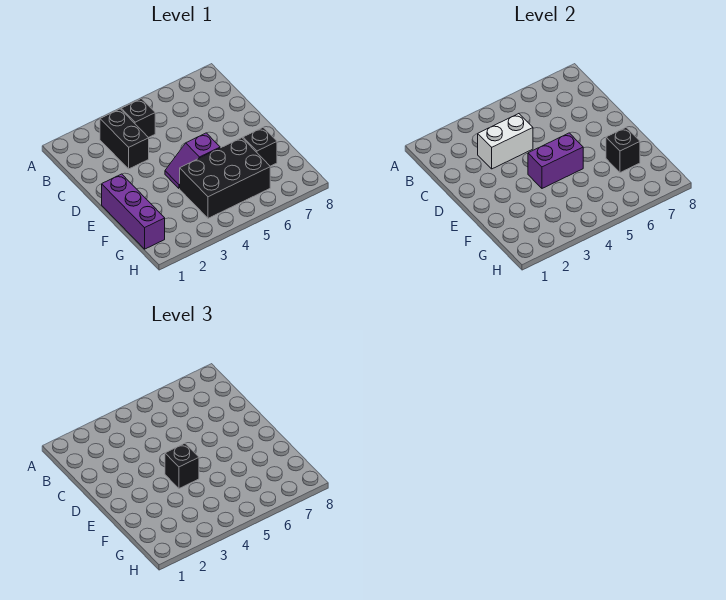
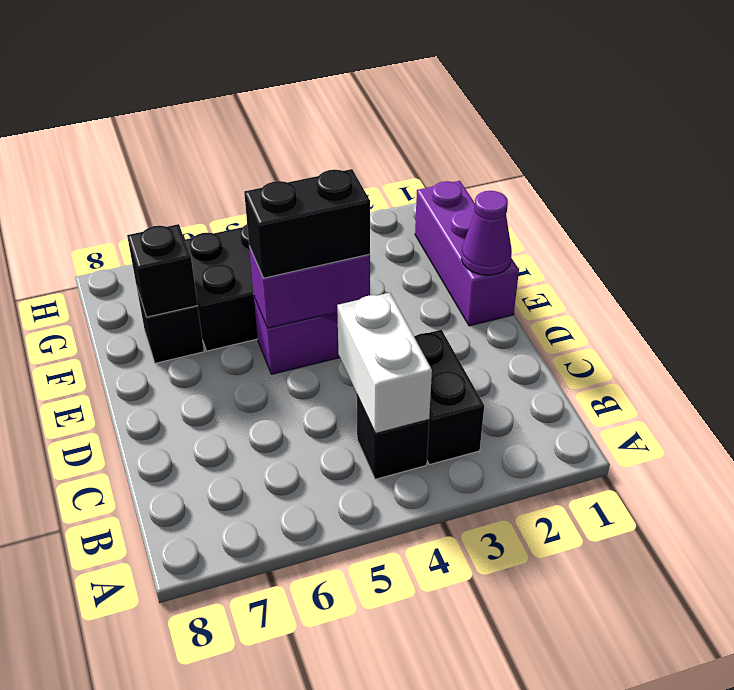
white brick C3:C4 level 2 -> white brick B4:C4 level 2
none -> purple cone E1 level 2
black brick E4 level 3 -> black brick E4:E5 level 3

